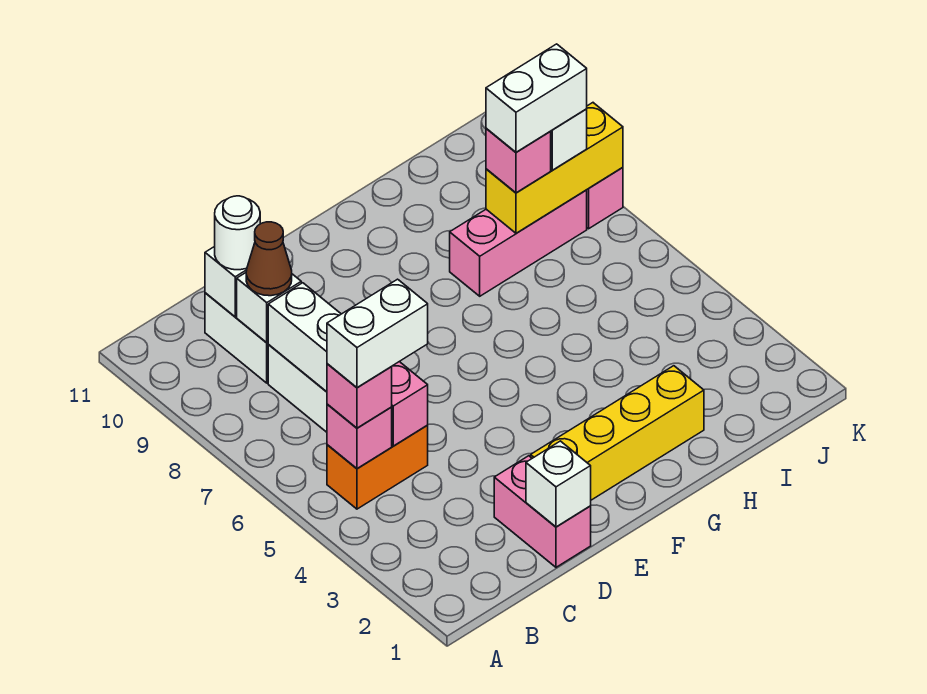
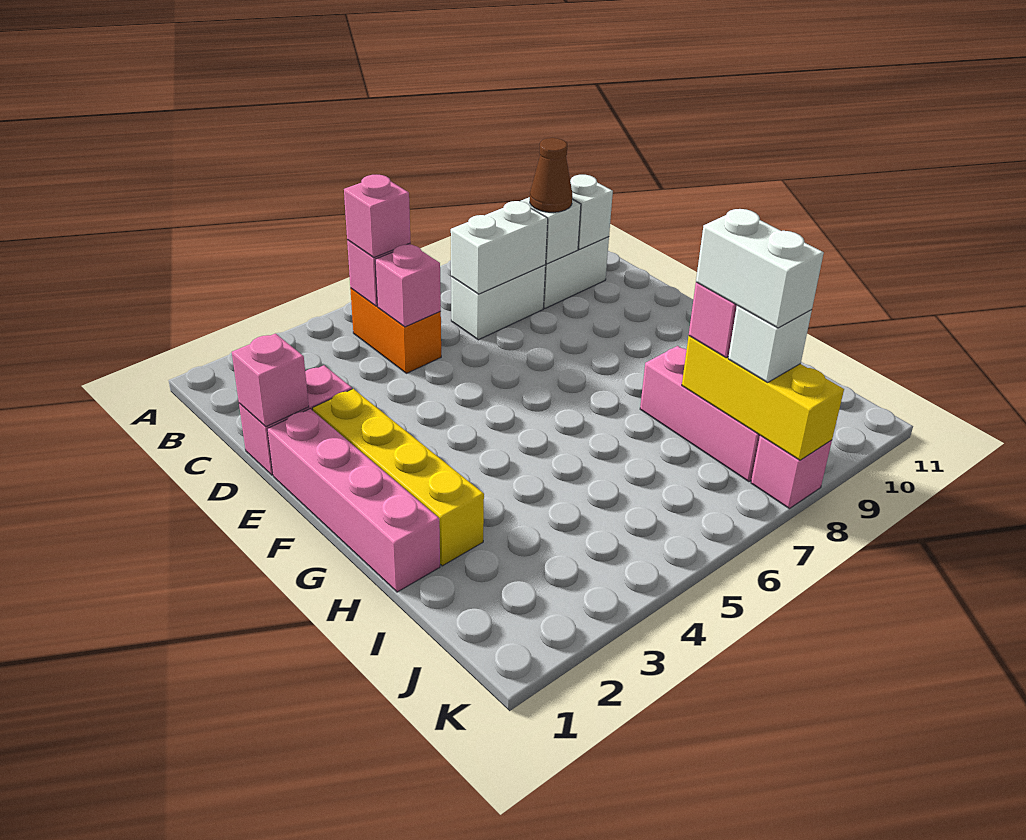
white brick B5:C5 level 4 -> none
white round brick C10 level 3 -> none
white brick D1 level 2 -> pink brick D1 level 2
none -> pink brick E1:H1 level 1

